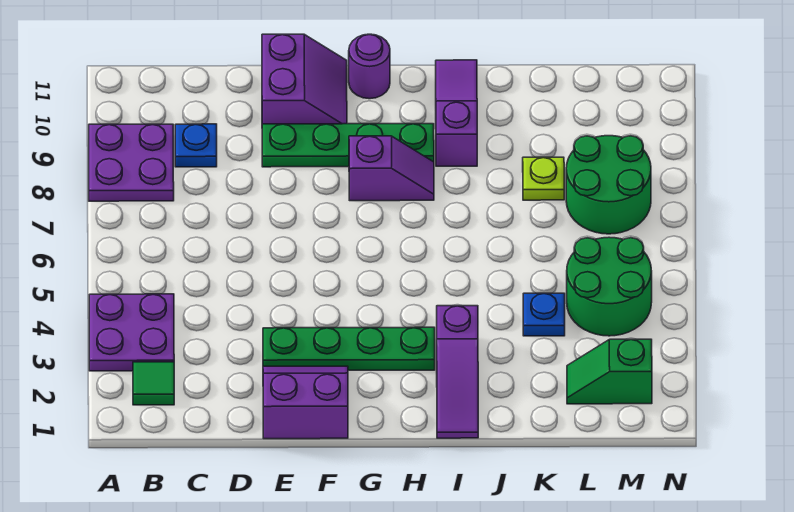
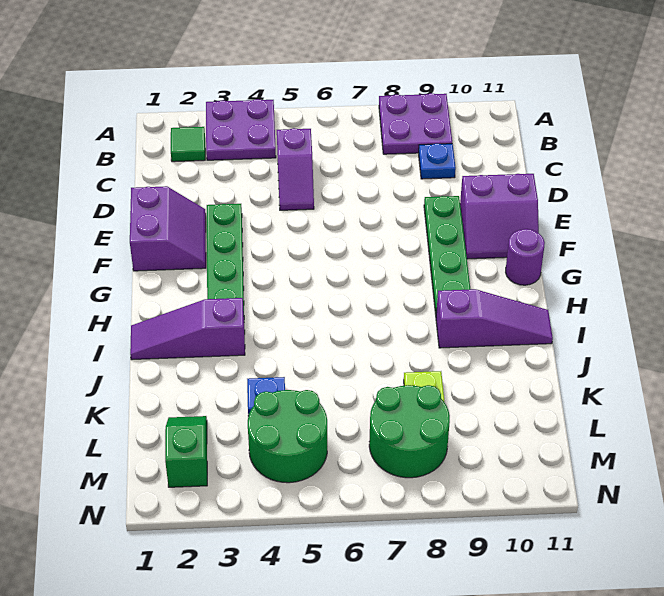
purple slope G8:H8 level 1 top G -> purple slope C5:D5 level 1 top C

